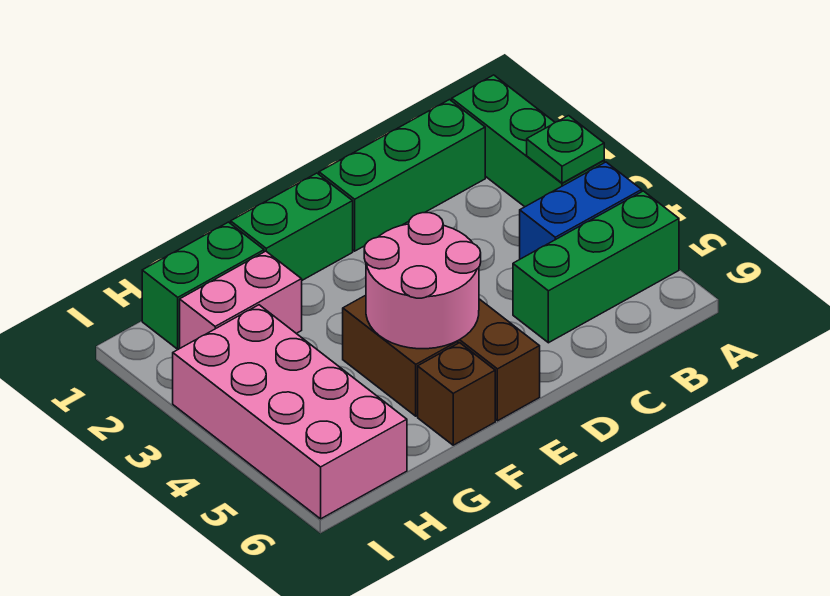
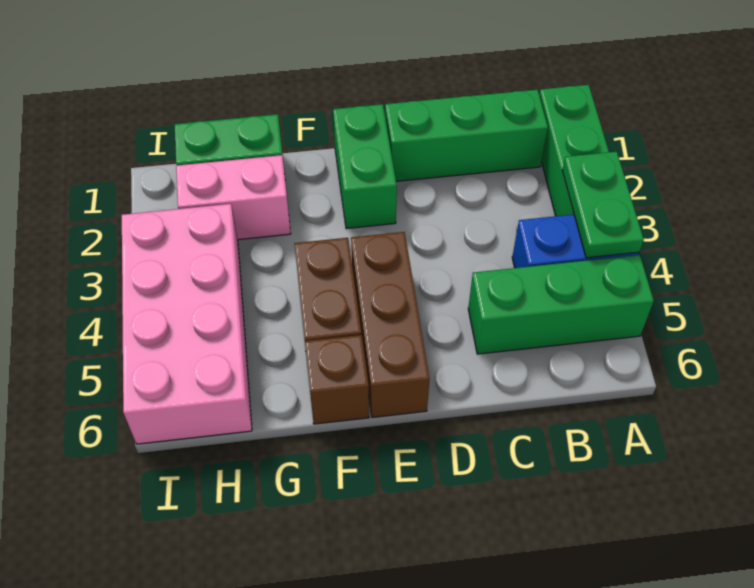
green plate A3 level 2 -> green plate A3:A4 level 2
green brick E1:F1 level 1 -> green brick E1:E2 level 1
pink round brick E4:F5 level 2 -> none

